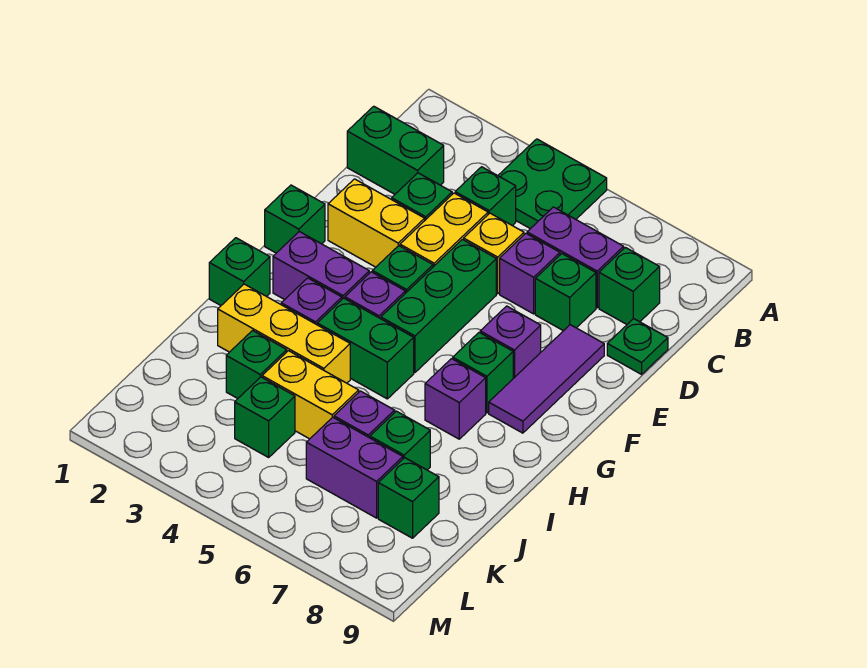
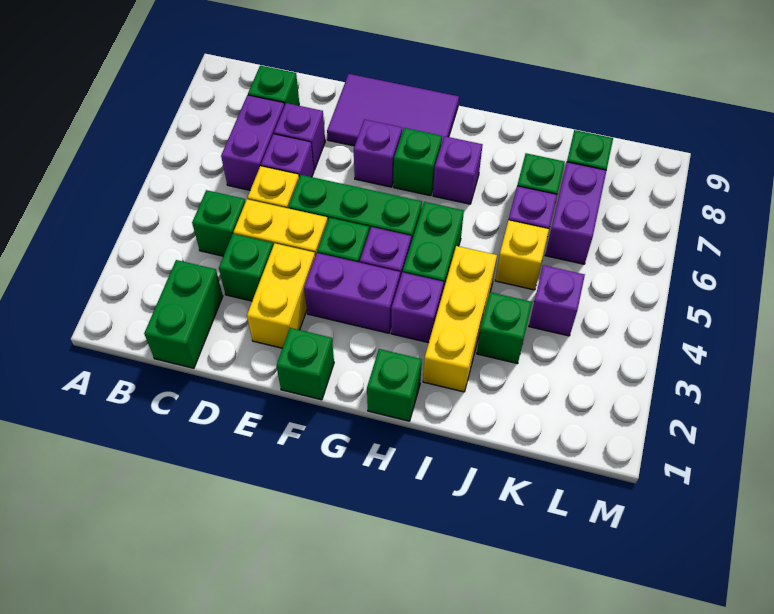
green plate A4:B5 level 1 -> none
green brick D7 level 1 -> purple brick D7 level 1
green plate D9 level 1 -> none
purple tile E8:G8 level 1 -> purple tile E8:G9 level 1
purple brick G2:G3 level 1 -> purple brick F3:G3 level 1
yellow brick J4:J5 level 1 -> yellow brick J5 level 1
green brick K4 level 1 -> purple brick K4 level 1

